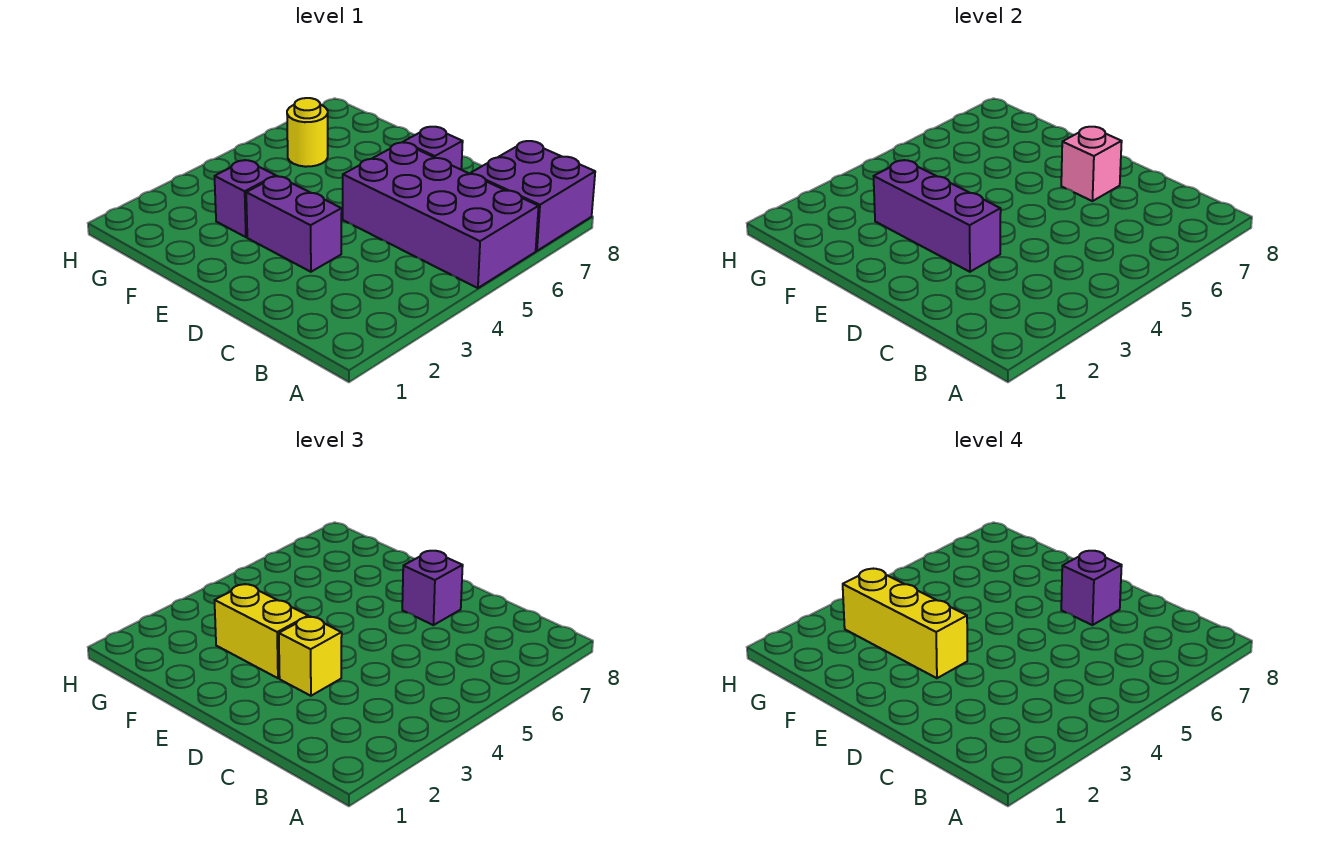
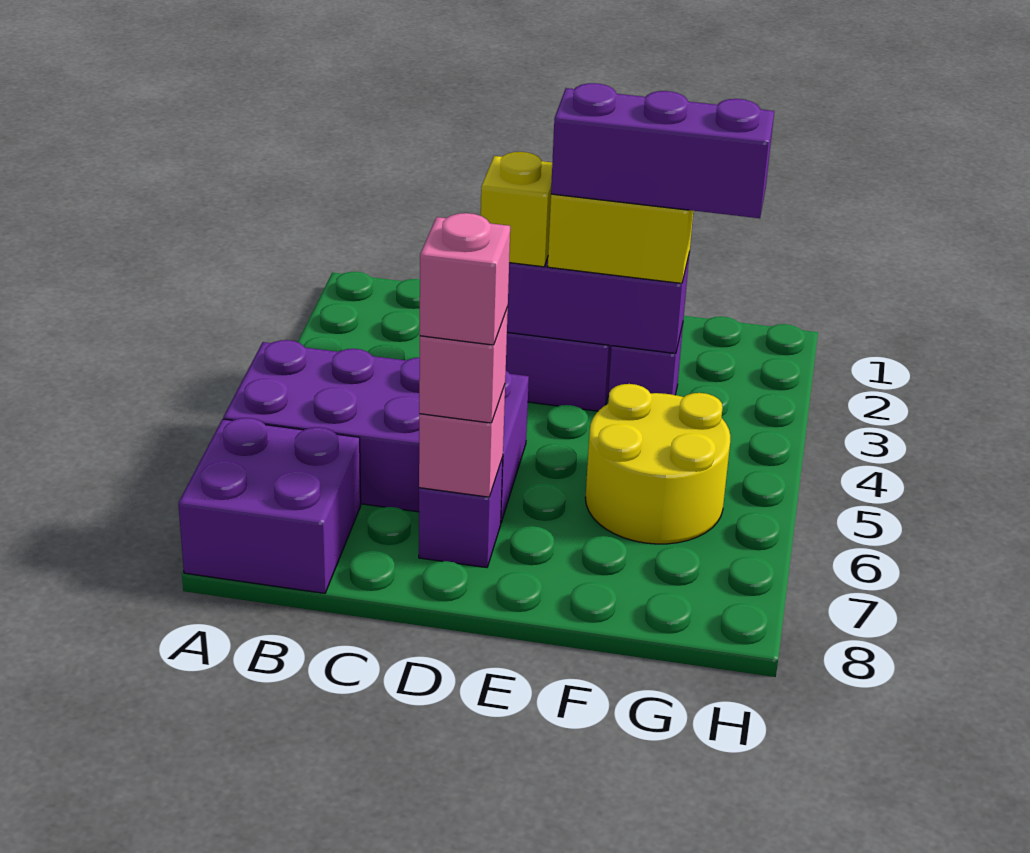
purple brick D7 level 3 -> pink brick D7 level 3
purple brick D7 level 4 -> pink brick D7 level 4
yellow brick E3:G3 level 4 -> purple brick E3:G3 level 4
yellow round brick G6 level 1 -> yellow round brick F5:G6 level 1

